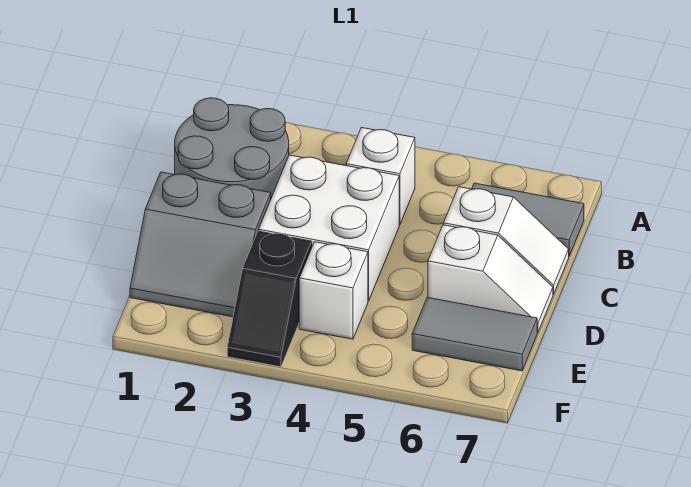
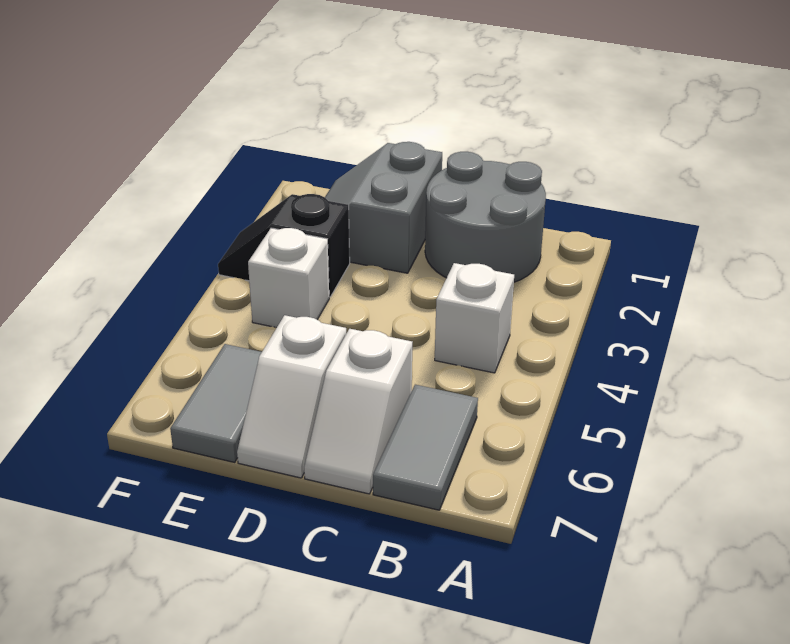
white brick C3:D4 level 1 -> none

